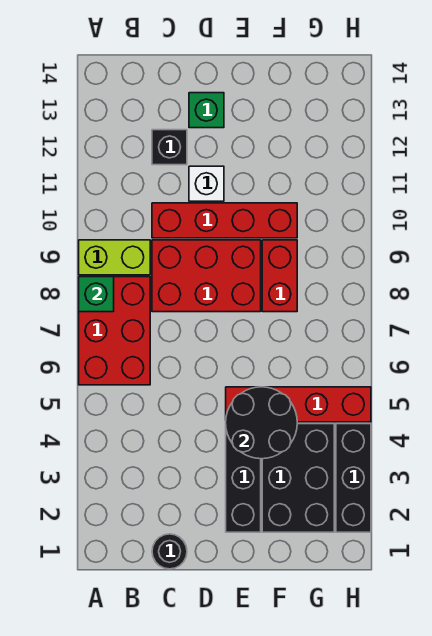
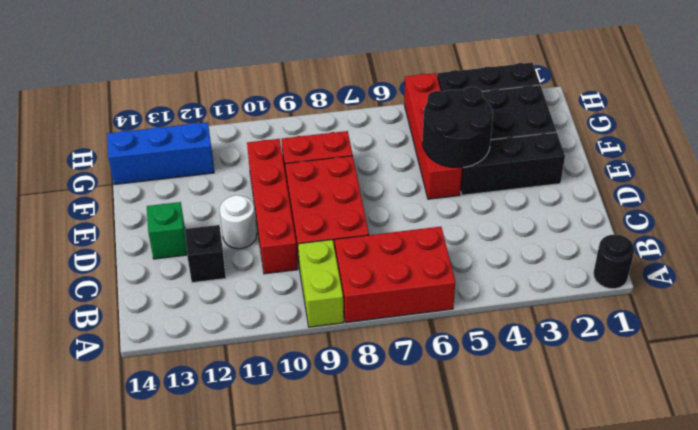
green brick A8 level 2 -> none
black round brick C1 level 1 -> black round brick A1 level 1
white brick D11 level 1 -> white round brick D11 level 1
none -> blue brick G12:G14 level 1

